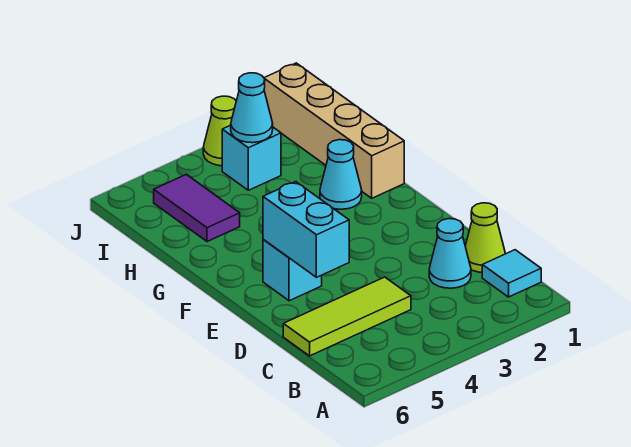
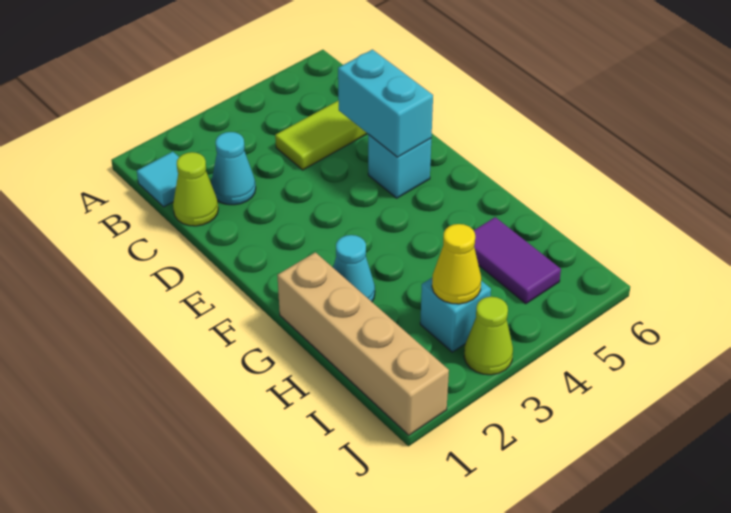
cyan cone I3 level 2 -> yellow cone I3 level 2

